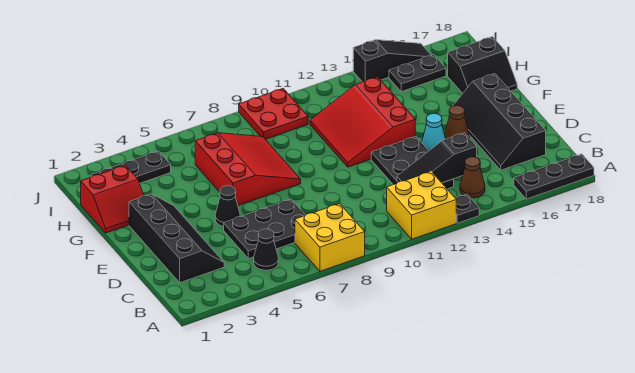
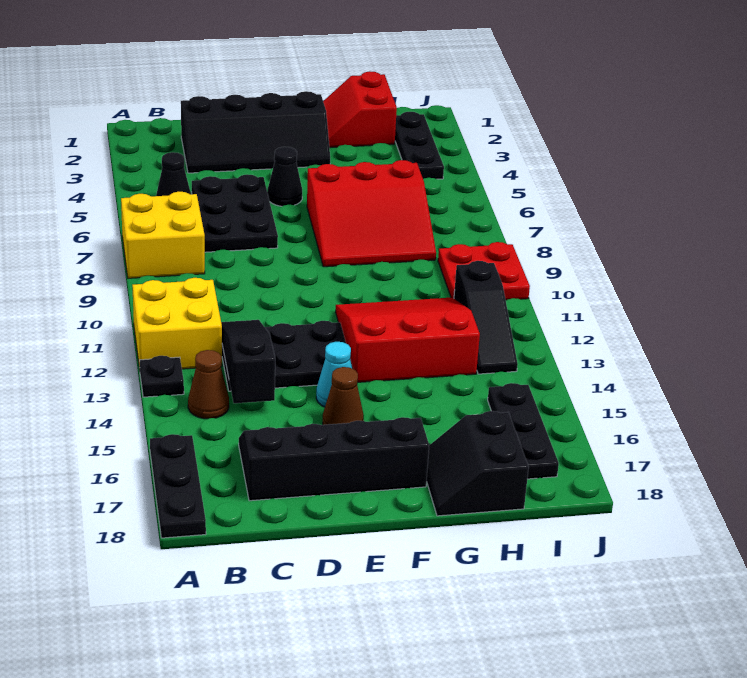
black plate I15:I16 level 1 -> black plate I15:I17 level 1
black slope J14:J16 level 1 top 14 -> black slope I11:I13 level 1 top 11

